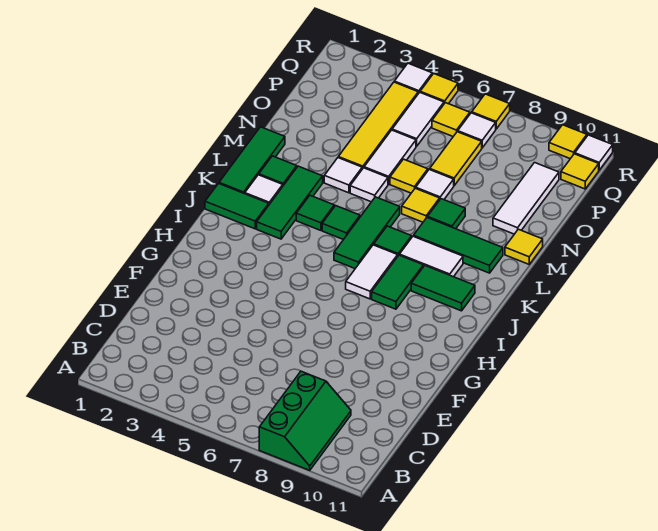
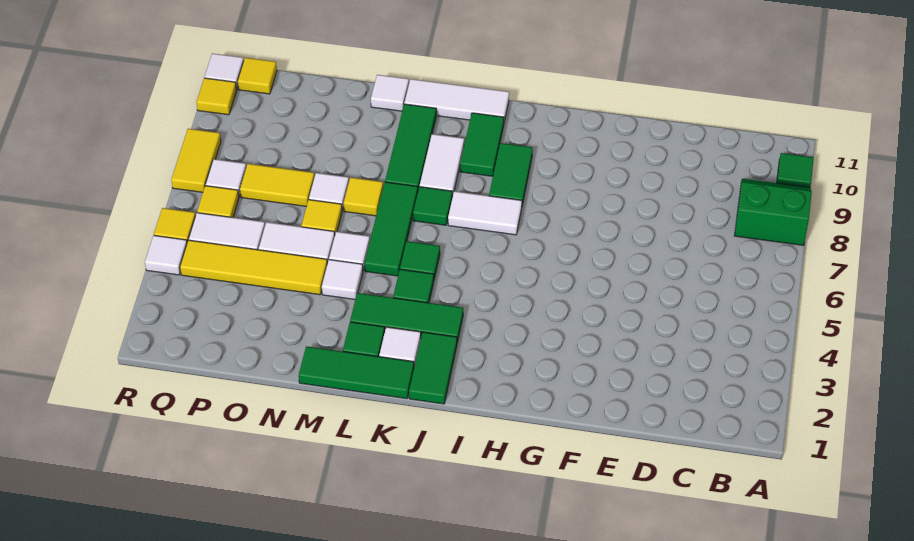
green slope A8:C9 level 1 top 8 -> green slope A8:B9 level 1 top 8
green tile I8:J8 level 1 -> green tile I8:I9 level 1
green tile J6:L6 level 1 -> green tile L5:L7 level 1
green tile M8 level 1 -> green tile A10 level 1
yellow tile M11 level 1 -> white tile M11 level 1
white tile N10:P10 level 1 -> white tile J11:L11 level 1
yellow tile R7 level 1 -> yellow tile R7:R8 level 1

